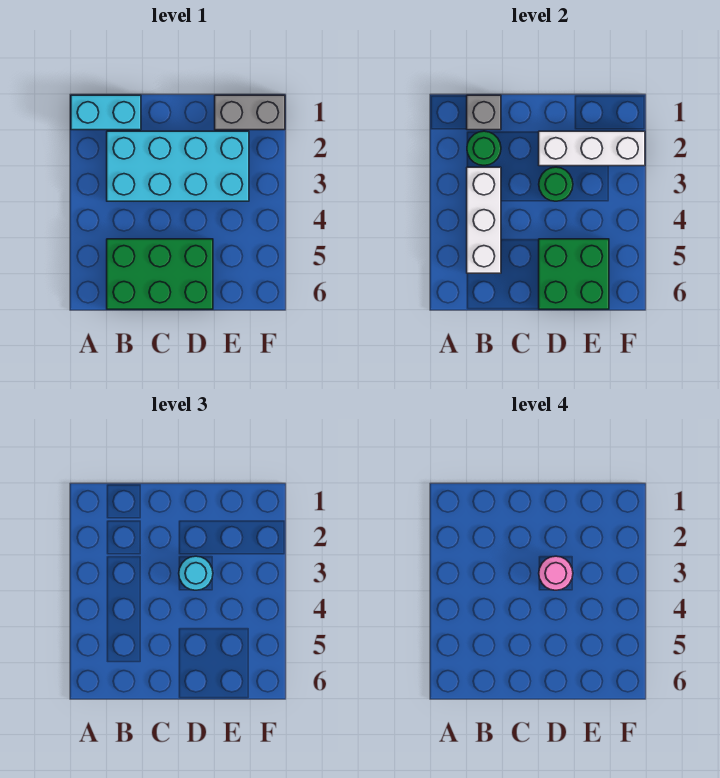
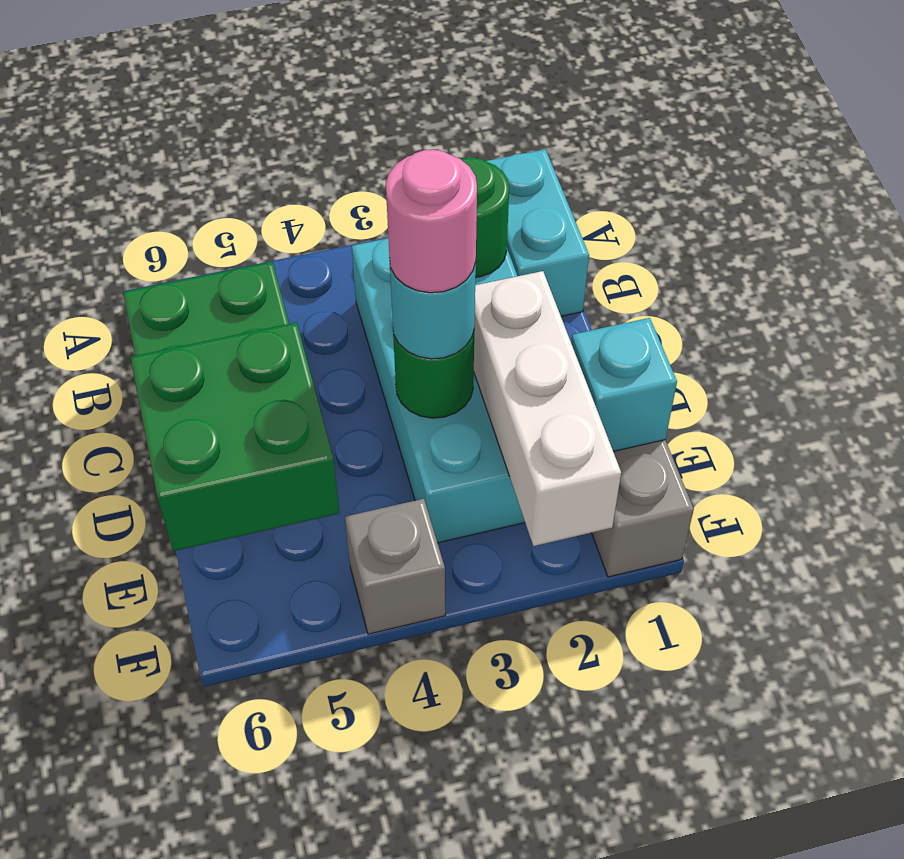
grey brick B1 level 2 -> grey brick F4 level 1
white brick B3:B5 level 2 -> none
none -> cyan brick E1 level 2

